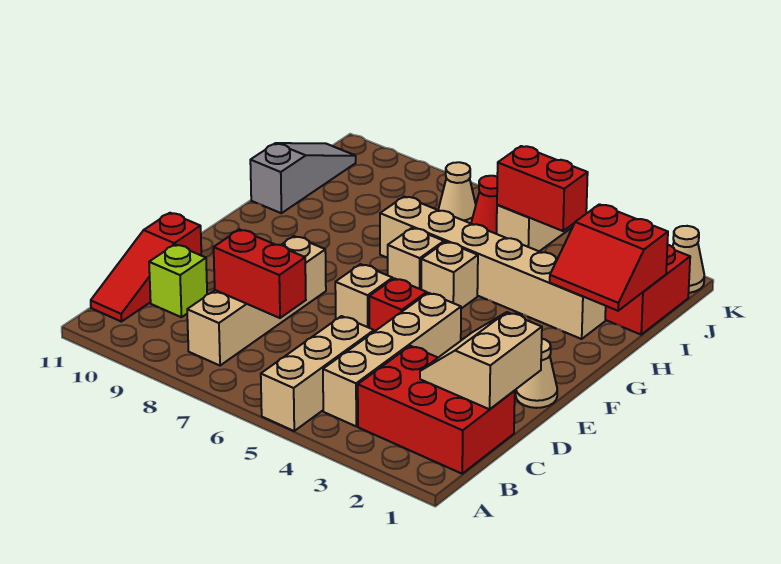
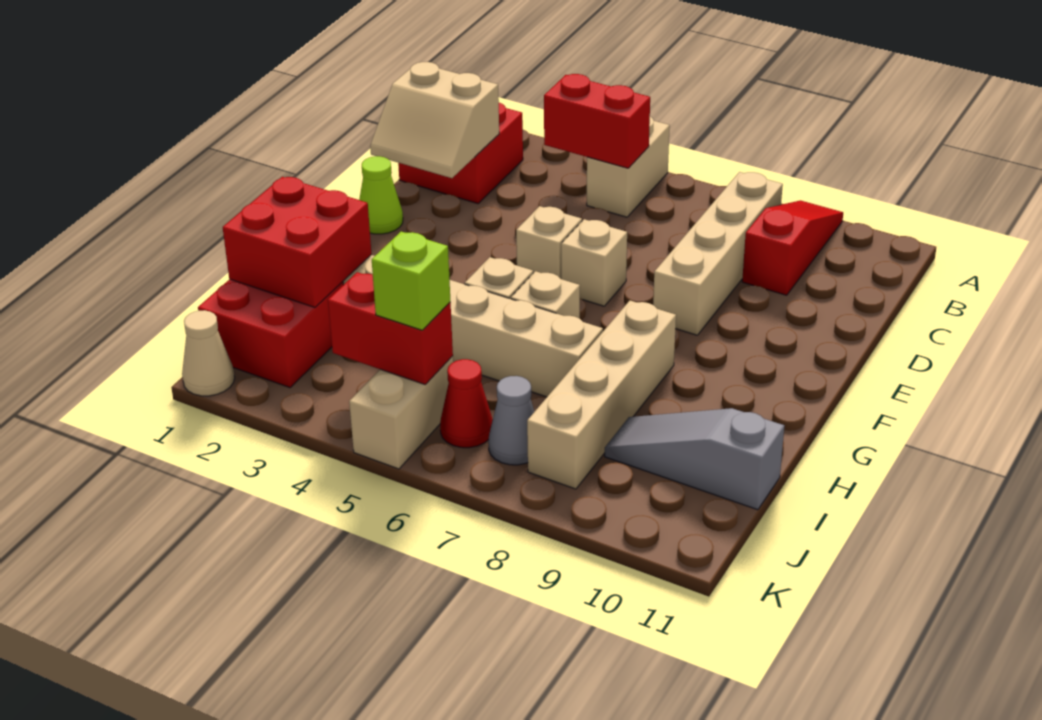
tan brick A5:C5 level 1 -> tan brick A5:B5 level 1
red brick B1:C3 level 1 -> red brick B1:C2 level 1
tan brick B4:E4 level 1 -> tan brick G8:J8 level 1
red slope B11:D11 level 1 top D -> red slope A9:C9 level 1 top C
tan slope C1:D2 level 2 top 1 -> tan slope C1:D2 level 2 top C
red brick C7:C8 level 2 -> red brick B4:B5 level 2
lime brick C10 level 1 -> lime brick J5 level 3
tan cone E1 level 1 -> lime cone E1 level 1
red brick E5 level 1 -> tan brick E5 level 1
red slope H1:I2 level 2 top I -> red brick H1:I2 level 2
grey slope H11:J11 level 1 top H -> grey slope I9:I11 level 1 top 11
tan cone J7 level 1 -> grey cone J7 level 1

